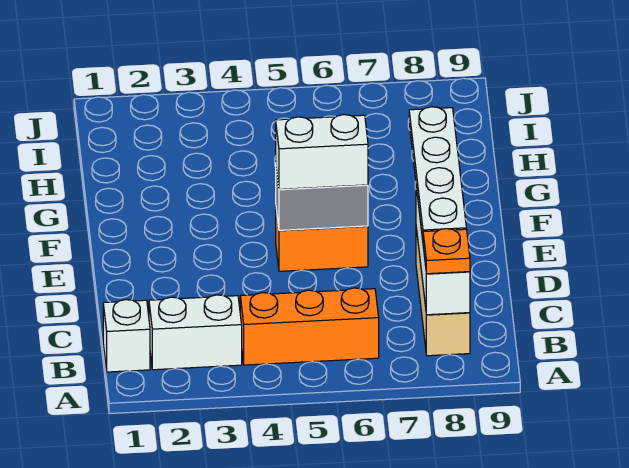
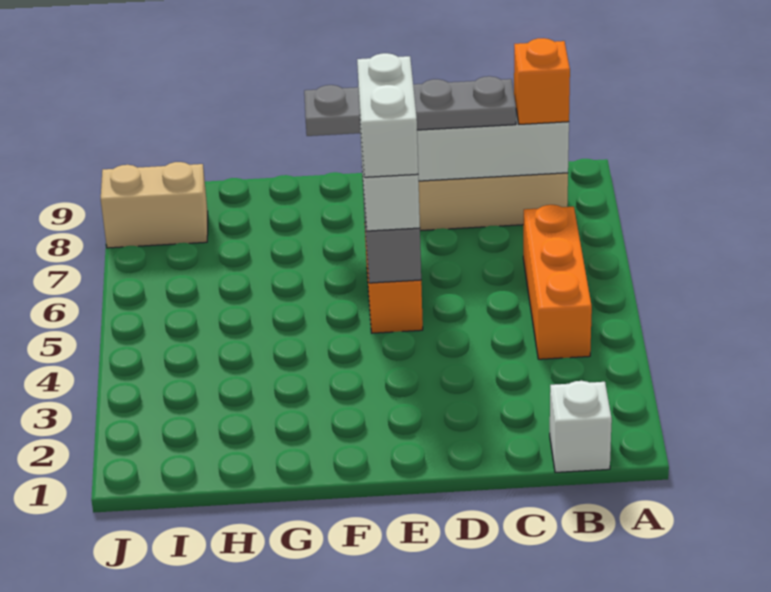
white brick B2:B3 level 1 -> white brick E5:E6 level 4
orange plate B8 level 3 -> orange brick B8 level 3
white plate C8:F8 level 3 -> grey plate C8:F8 level 3
none -> tan brick I8:J8 level 1

